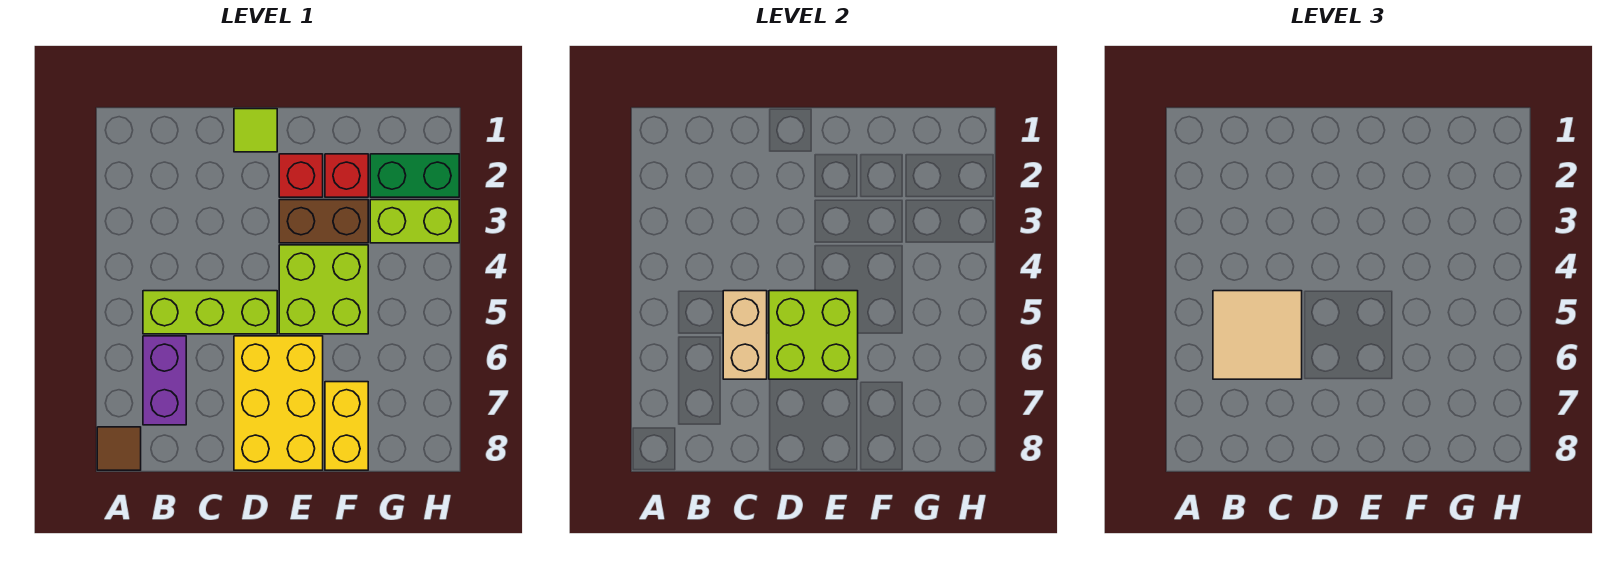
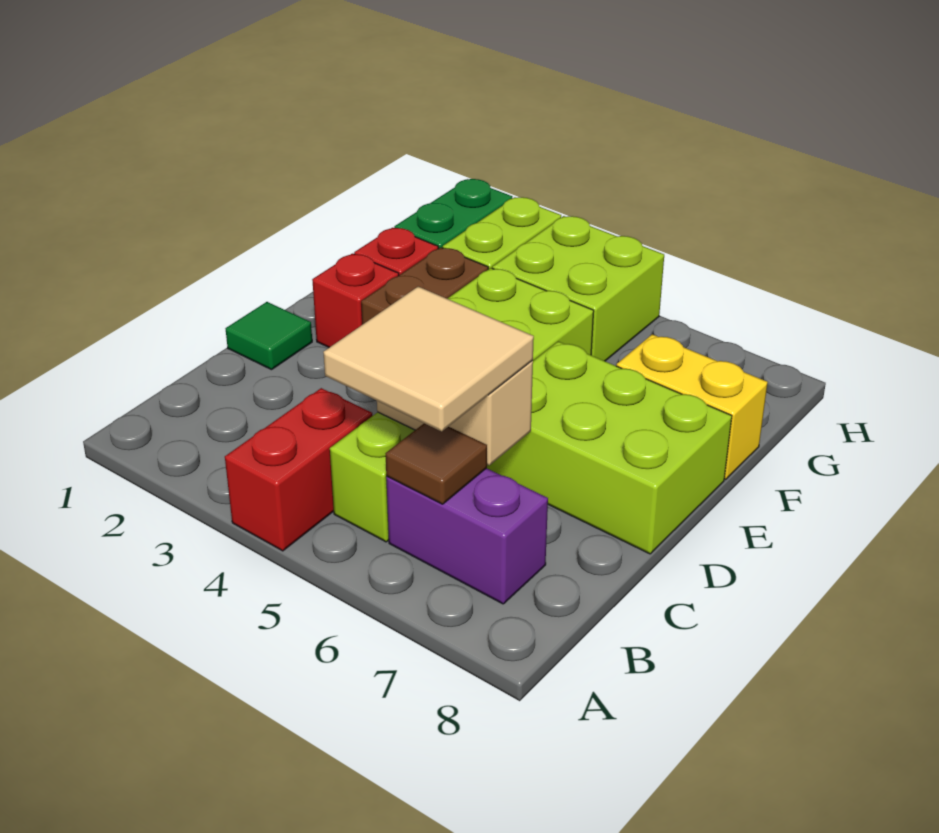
none -> red brick A4:B4 level 1
brown tile A8 level 1 -> brown tile B6 level 2
lime tile D1 level 1 -> green tile D1 level 1
lime brick D5:E6 level 2 -> lime brick G4:H5 level 1
yellow brick D6:E8 level 1 -> lime brick D6:E8 level 1

